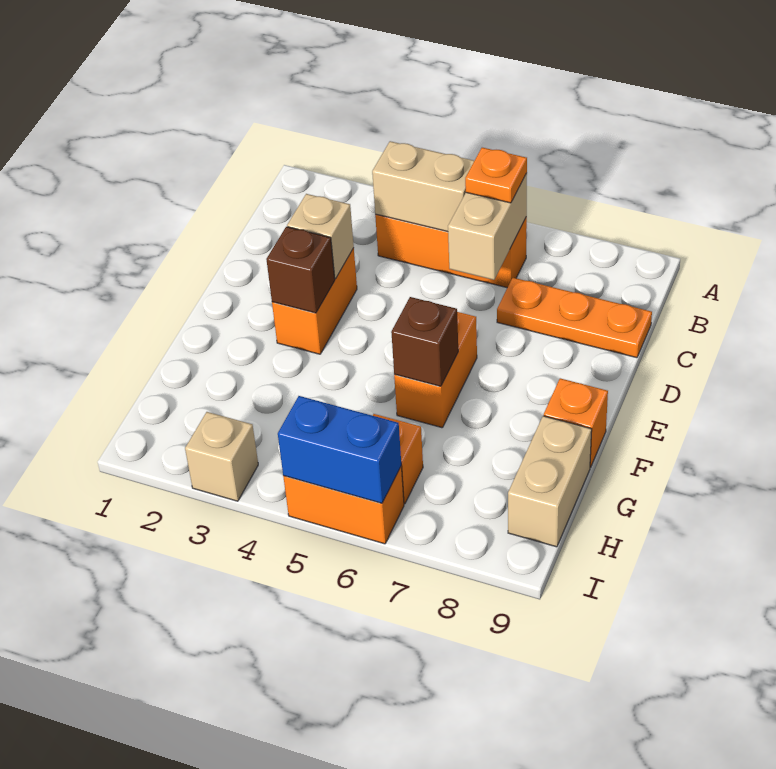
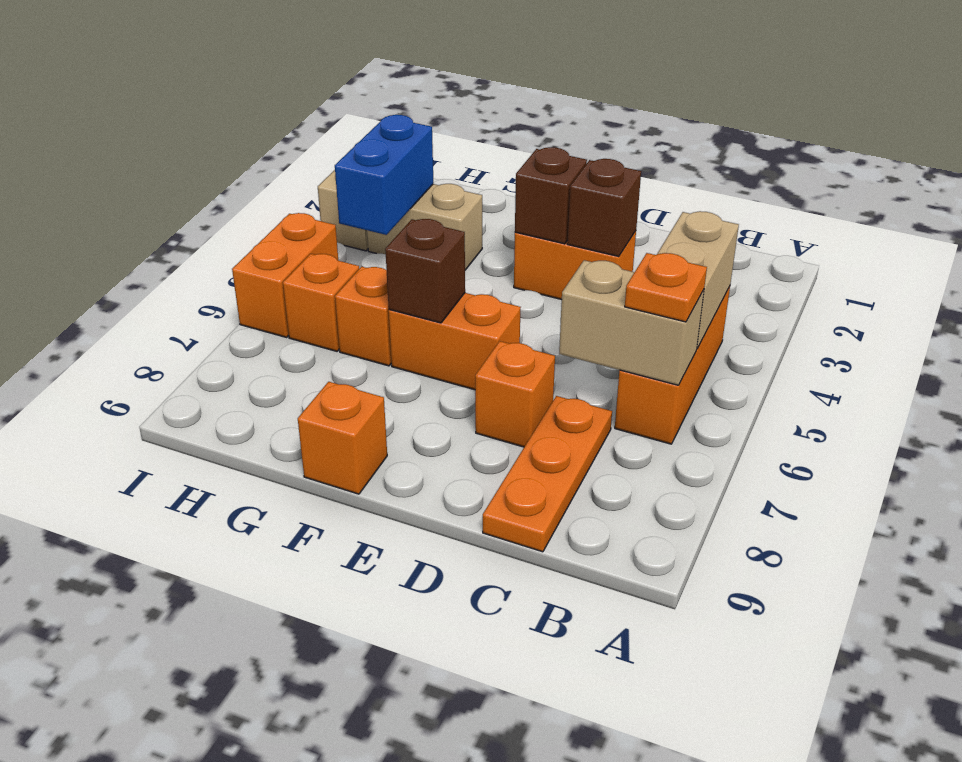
tan brick D3 level 2 -> brown brick D3 level 2
none -> orange brick D7 level 1
none -> orange brick G6 level 1
tan brick G9:H9 level 1 -> tan brick G3:H3 level 1
blue brick I5:I6 level 2 -> blue brick H3:H4 level 2

